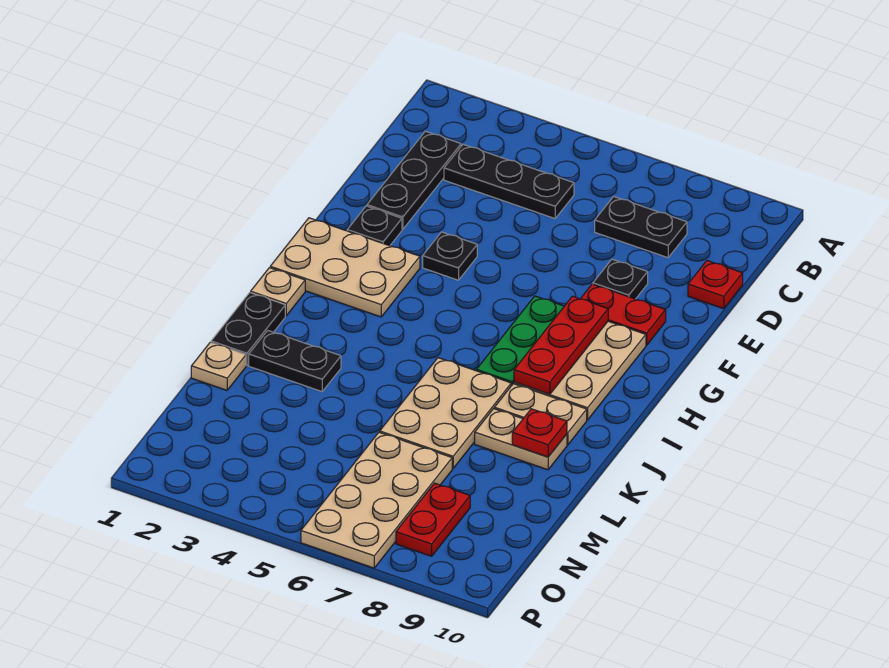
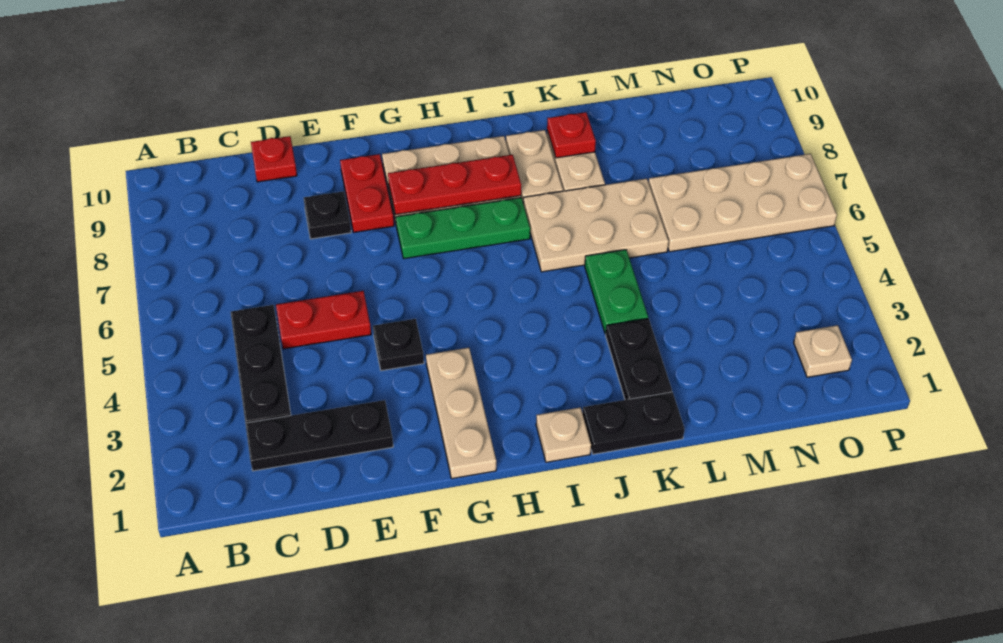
black plate C7:C8 level 1 -> none
black plate F2 level 1 -> none
tan plate G1:H3 level 1 -> tan plate G1:G3 level 1
none -> green plate K4:K5 level 1
tan plate L1 level 1 -> tan plate O2 level 1
red plate N8:O8 level 1 -> red plate D5:E5 level 1

